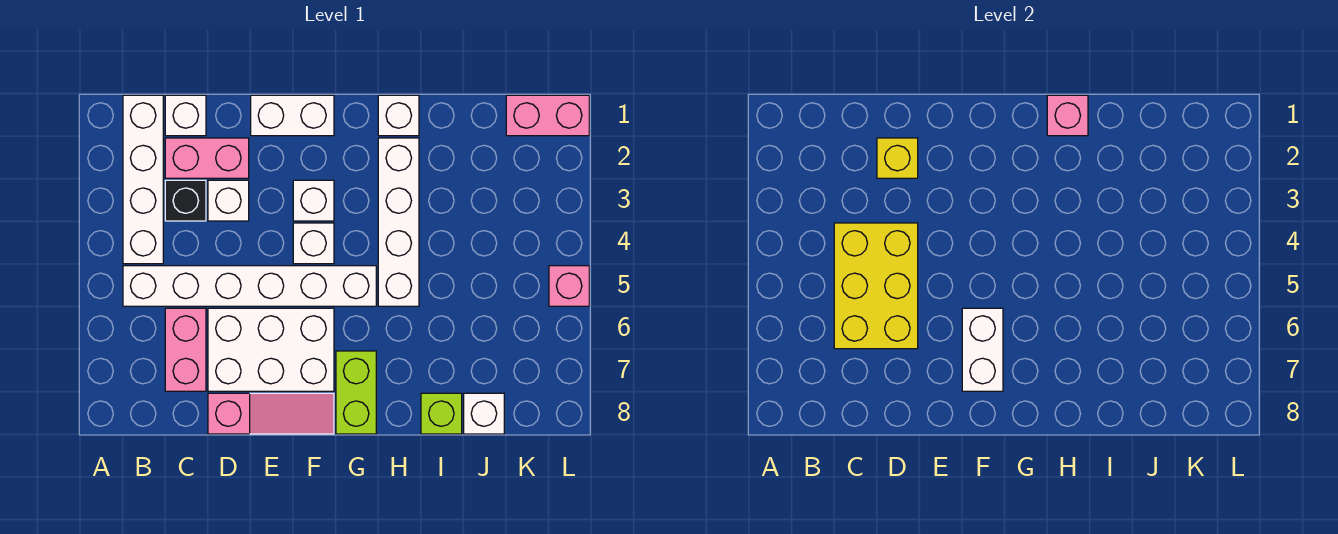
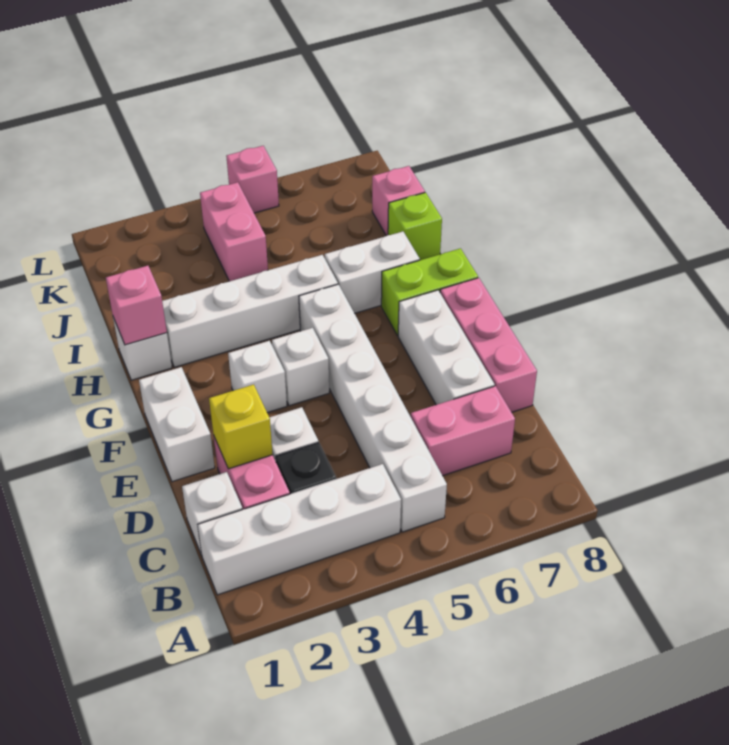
yellow brick C4:D6 level 2 -> none
white brick D6:F7 level 1 -> white brick D7:F7 level 1
pink slope D8:F8 level 1 top D -> pink brick D8:F8 level 1
white brick F6:F7 level 2 -> white brick H6:H7 level 1
white brick J8 level 1 -> pink brick J8 level 1
pink brick K1:L1 level 1 -> pink brick J4:K4 level 1

